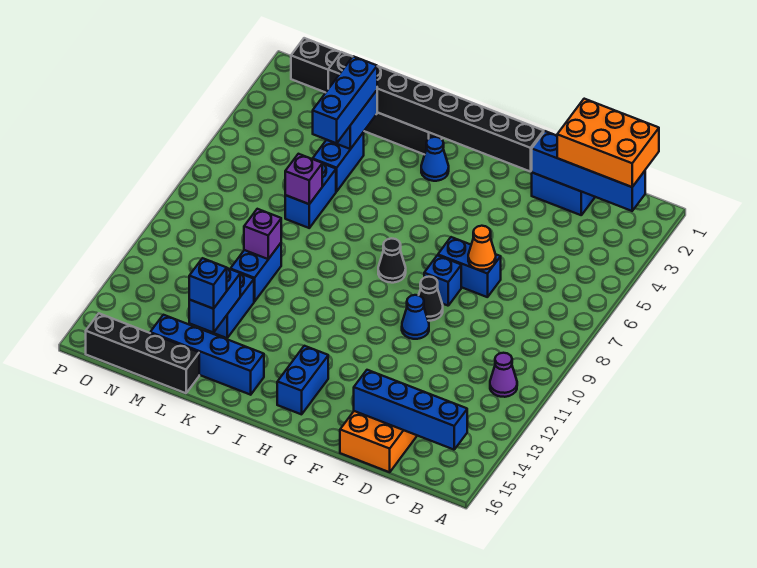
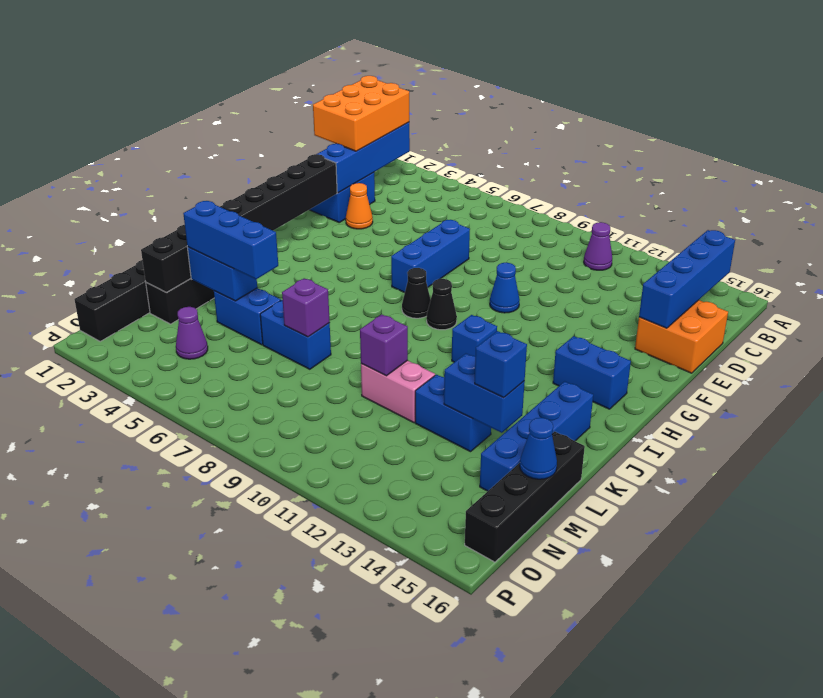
blue brick E7:F7 level 1 -> blue brick E7:G7 level 1
orange cone E7 level 2 -> orange cone E3 level 1
blue brick F8 level 1 -> blue brick I11 level 1
black cone F9 level 1 -> black cone H9 level 1
blue cone I3 level 1 -> blue cone M16 level 2
blue brick L10:L11 level 1 -> pink brick L10:L11 level 1
none -> purple cone N4 level 1

